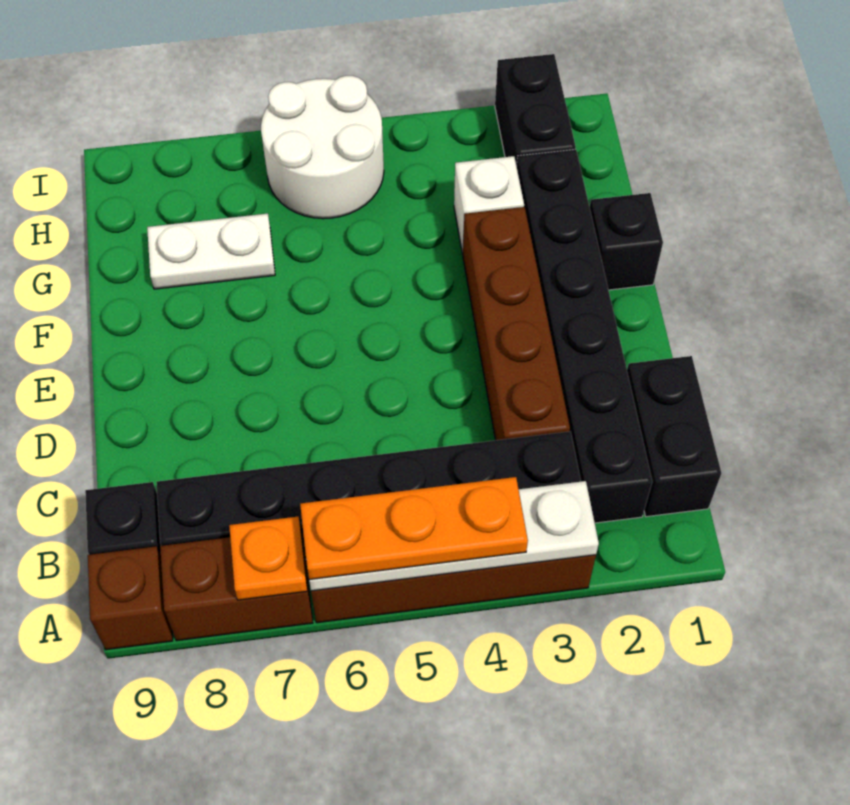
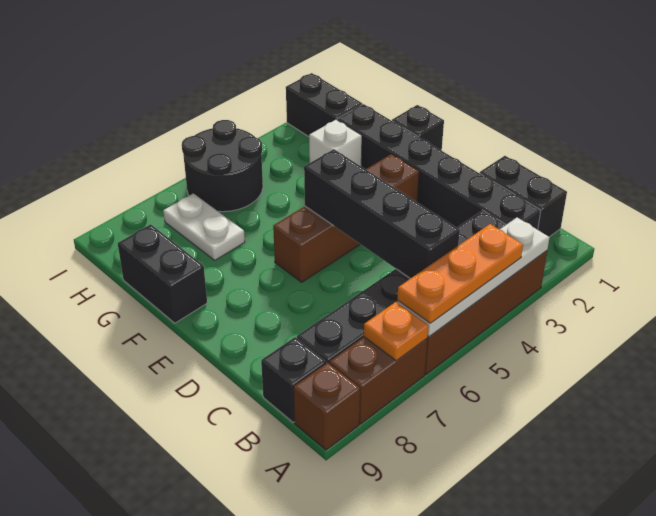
none -> black brick B5:E5 level 2
brown brick C3:F3 level 1 -> brown brick E3:E6 level 1
none -> black brick F9:G9 level 1
white plate G7:G8 level 1 -> white plate G7:H7 level 1
white round brick H5:I6 level 1 -> black round brick H5:I6 level 1

